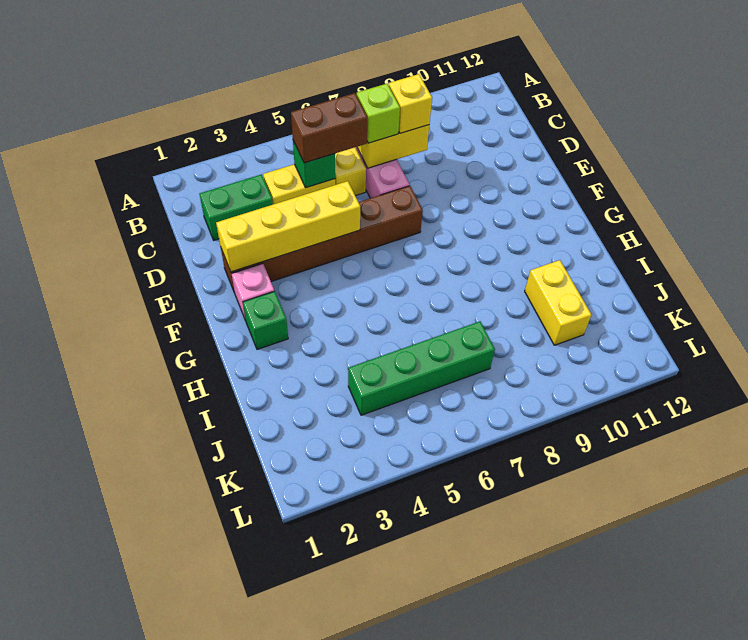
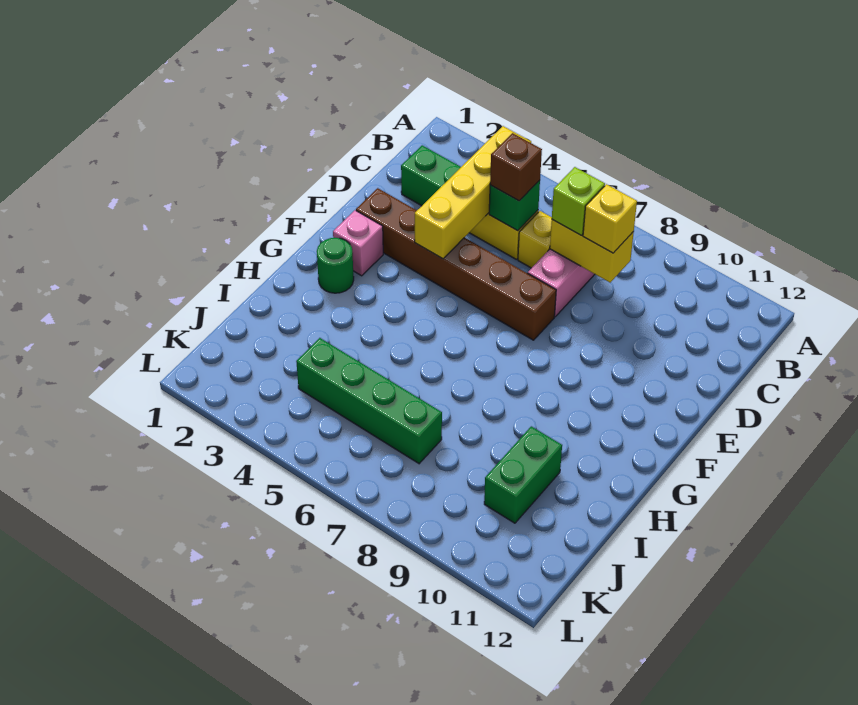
brown brick C5:C6 level 3 -> brown brick C5 level 3
yellow brick E2:E5 level 2 -> yellow brick B4:E4 level 2
green brick G2 level 1 -> green round brick G2 level 1
yellow brick I10:J10 level 1 -> green brick I10:J10 level 1

